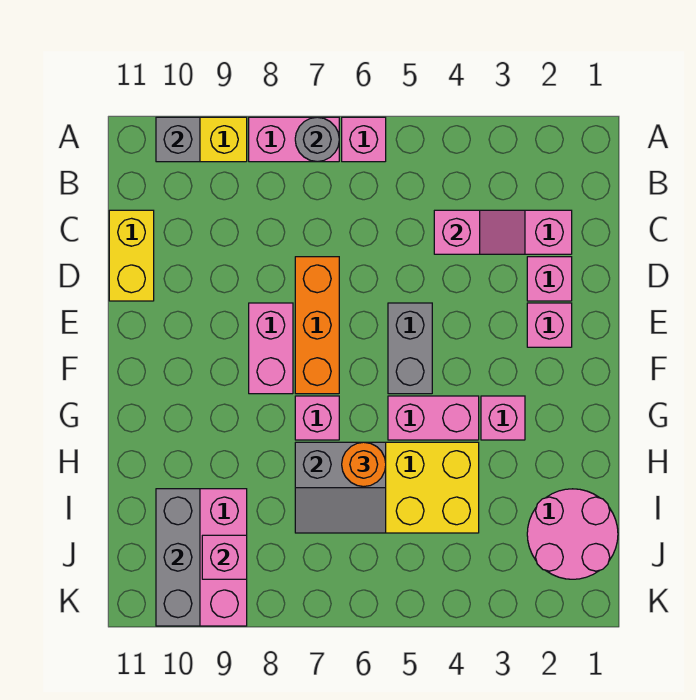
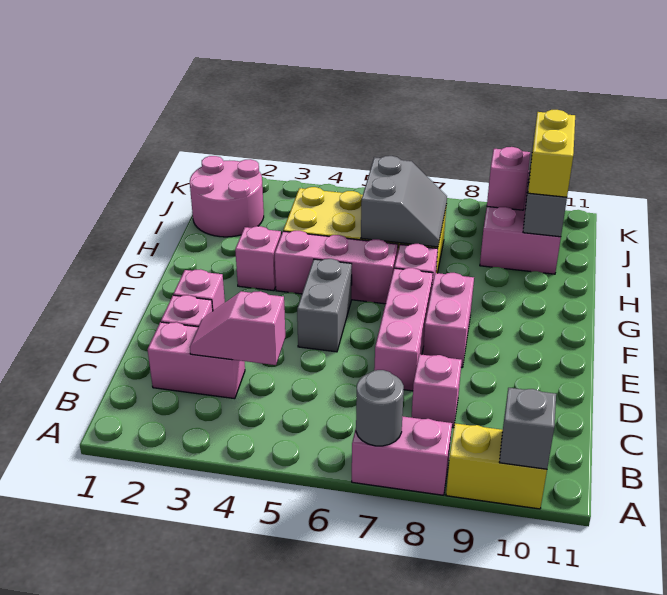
pink brick A6 level 1 -> pink brick C8 level 1
yellow brick C11:D11 level 1 -> yellow brick I10:J10 level 3
orange brick D7:F7 level 1 -> pink brick D7:F7 level 1
pink brick G4:G5 level 1 -> pink brick G4:G6 level 1
grey slope H6:I7 level 2 top H -> grey slope H6:I7 level 2 top 6
orange round brick H6 level 3 -> none

